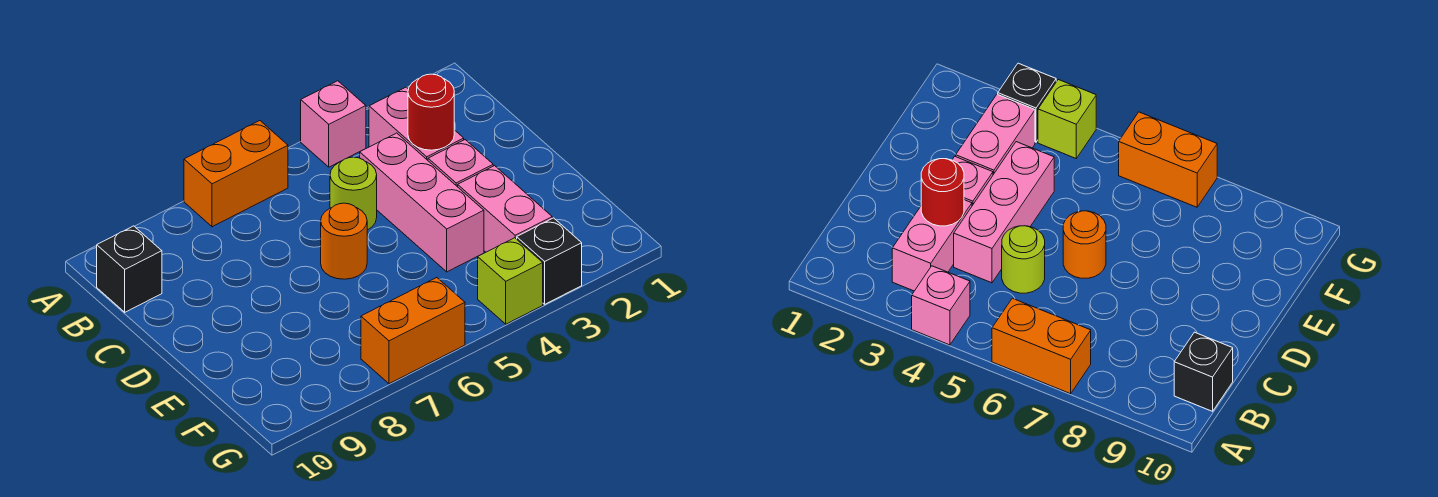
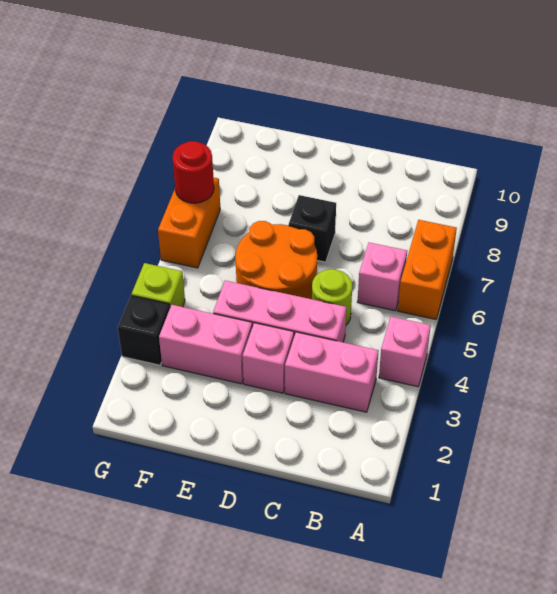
none -> pink brick B6 level 1
black brick B10 level 1 -> black brick D7 level 1
red round brick C3 level 2 -> red round brick G7 level 2
orange round brick D6 level 1 -> orange round brick D5:E6 level 1

